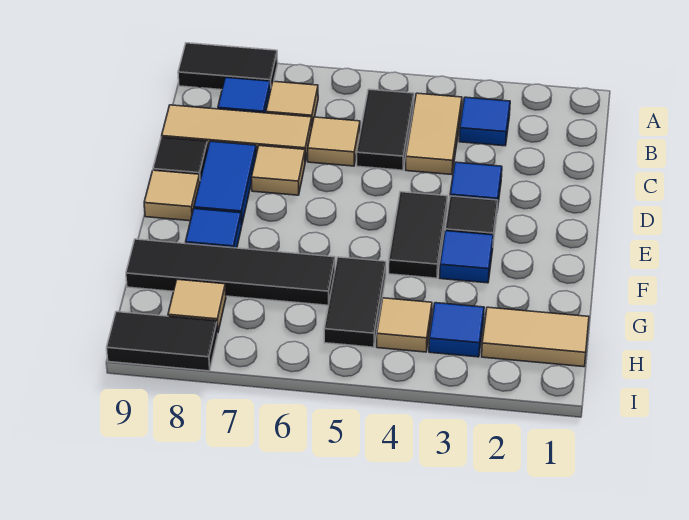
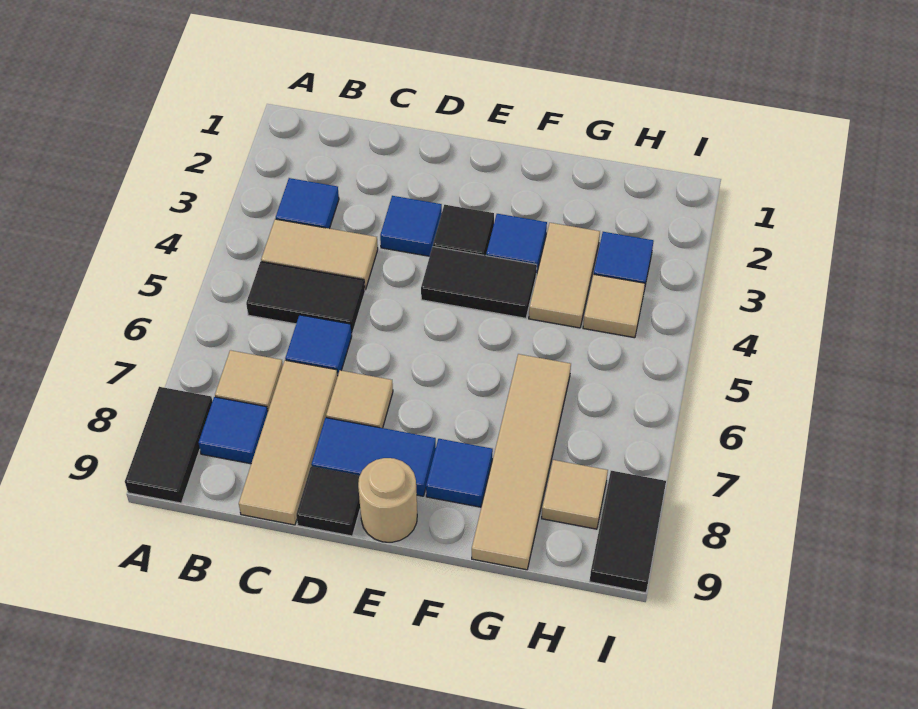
tan tile C6 level 1 -> blue tile C6 level 1
tan tile E9 level 1 -> tan round brick E9 level 1
black tile G5:H5 level 1 -> none
black tile G6:G9 level 1 -> tan tile G6:G9 level 1
tan tile H1:H2 level 1 -> tan tile G3:G4 level 1

